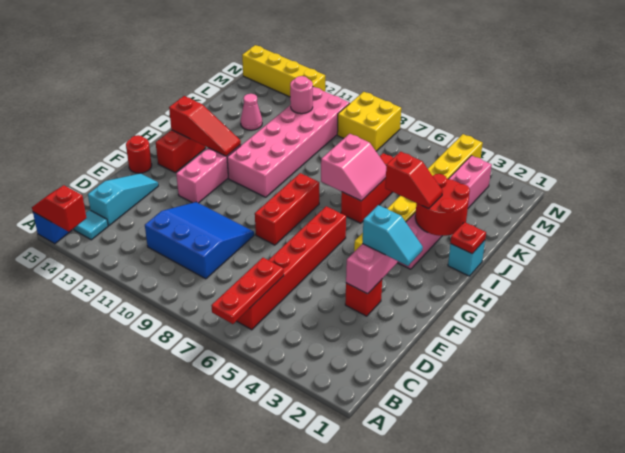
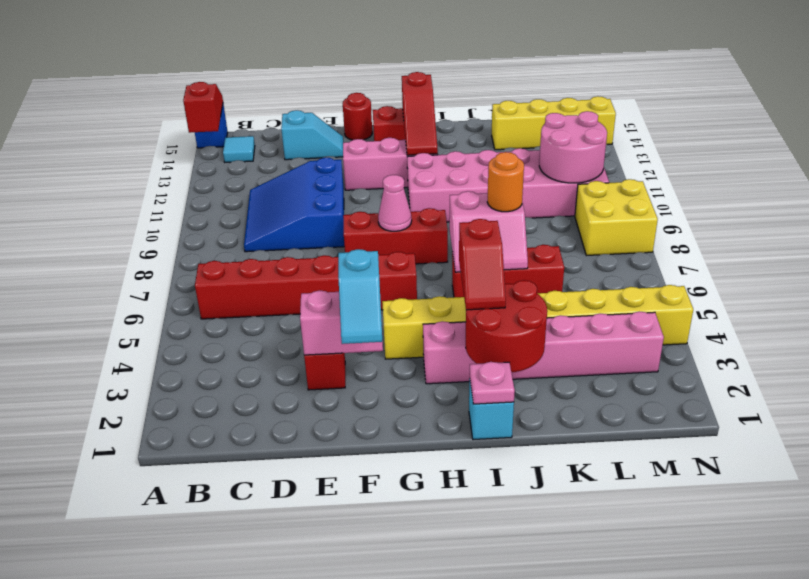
red plate A6:C6 level 2 -> none
blue slope C9:E11 level 1 top C -> blue slope C9:E11 level 1 top E
cyan slope C14:E14 level 1 top C -> cyan slope D14:E14 level 1 top D
red plate I1 level 2 -> pink plate I1 level 2
none -> orange round brick J7 level 3
pink cone K13 level 1 -> pink cone G8 level 2
pink round brick L11 level 2 -> pink round brick L10:M11 level 2
yellow brick N12:N15 level 1 -> yellow brick K14:N14 level 1

